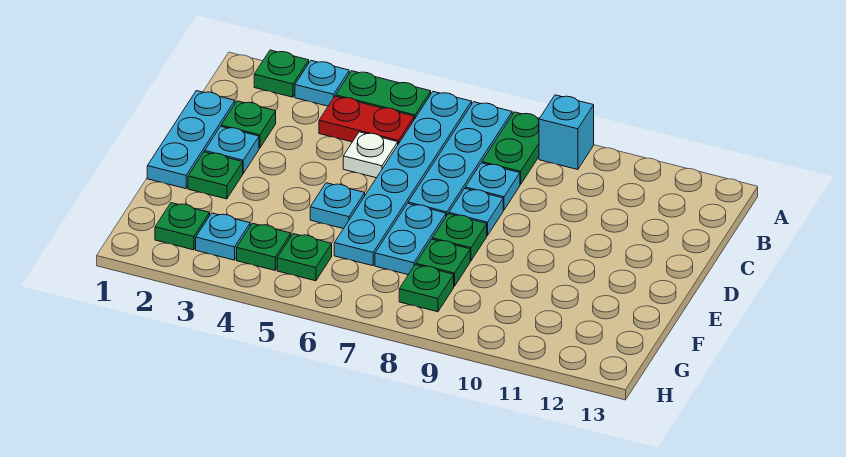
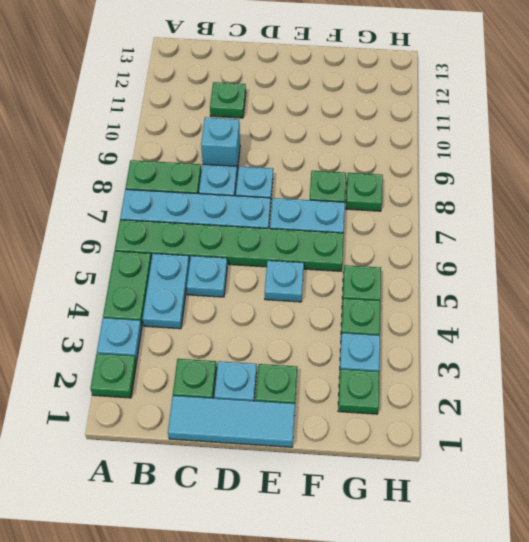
cyan plate A6:F6 level 1 -> green plate A6:F6 level 1
cyan brick A9 level 1 -> cyan brick C9 level 1
red plate B4:B5 level 1 -> cyan plate B4:B5 level 1
cyan plate C1:E1 level 1 -> cyan tile C1:E1 level 1
white plate C5 level 1 -> cyan plate C5 level 1
green plate E8 level 1 -> green plate C11 level 1

